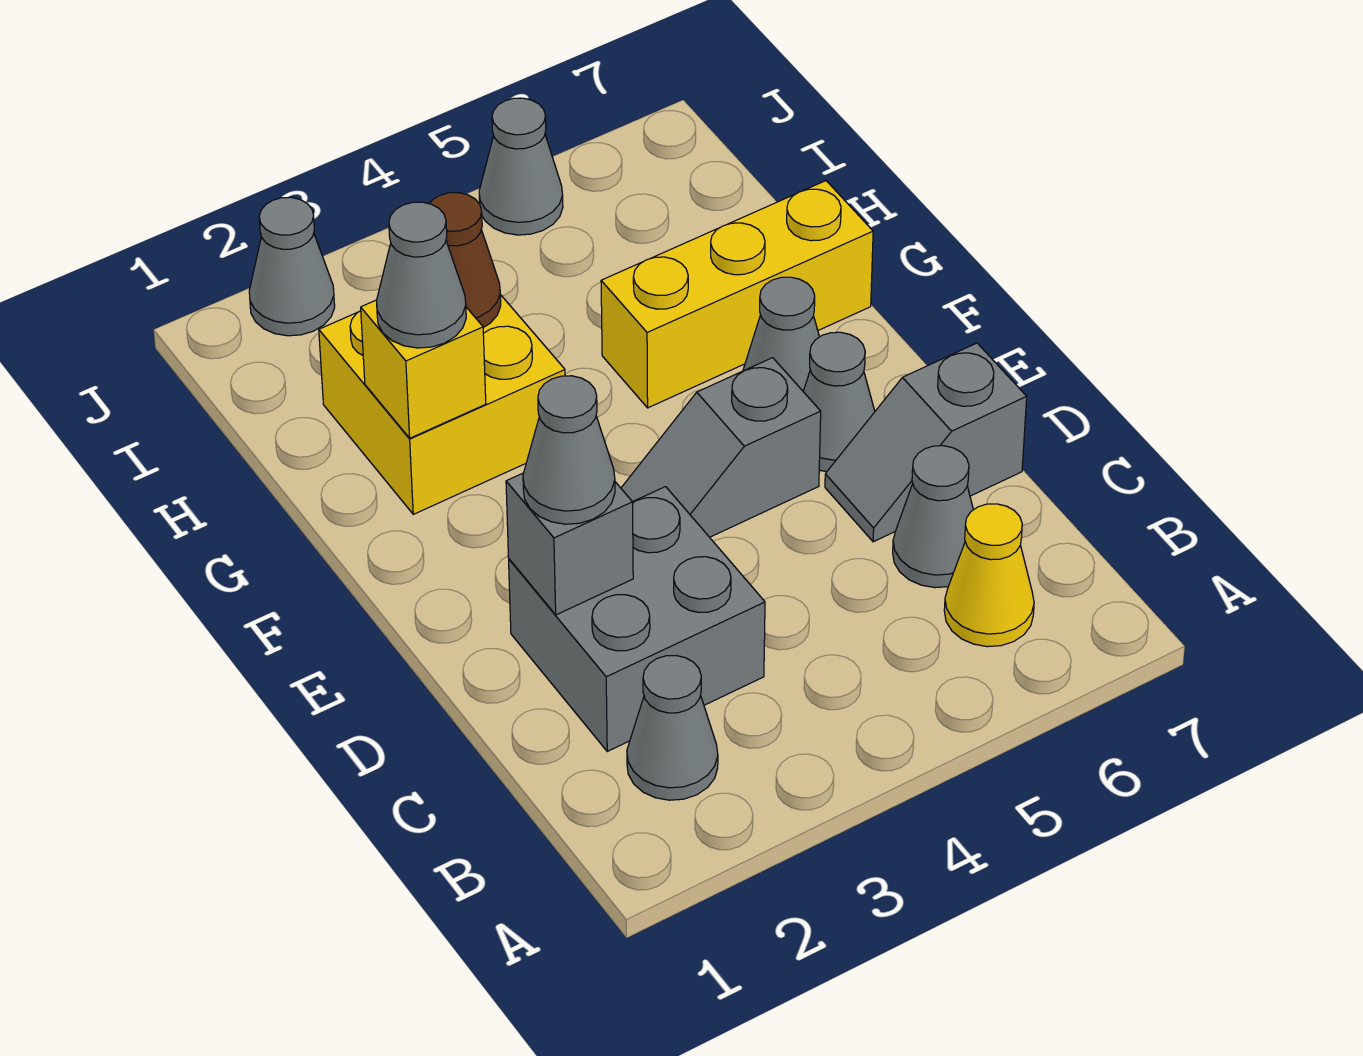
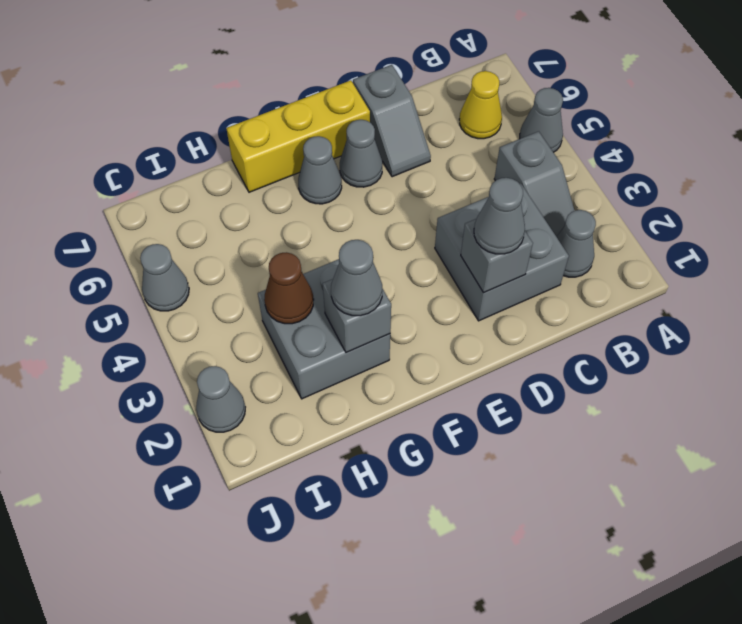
grey cone C6 level 1 -> grey cone A5 level 1
grey slope E4:E5 level 1 top 5 -> grey slope B3:B4 level 1 top 4
yellow brick G2:H3 level 1 -> grey brick G2:H3 level 1
yellow brick G2 level 2 -> grey brick G2 level 2
yellow brick G5:G7 level 1 -> yellow brick E7:G7 level 1

